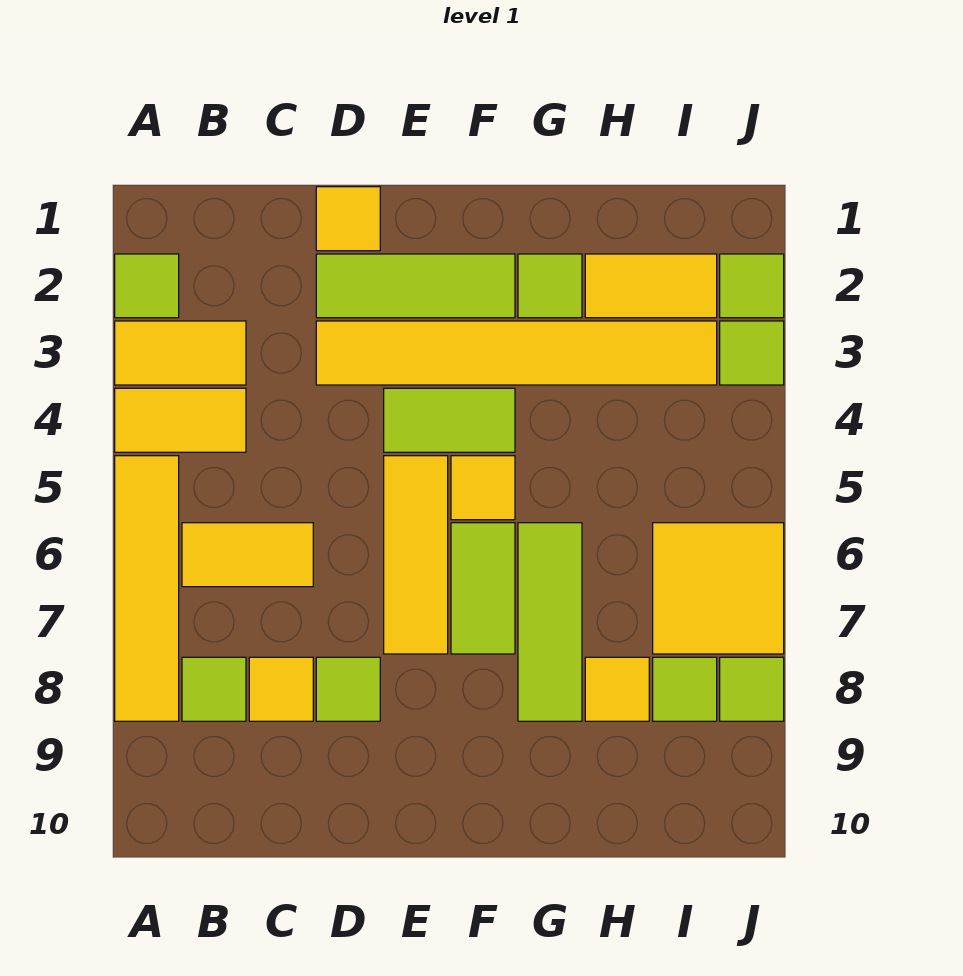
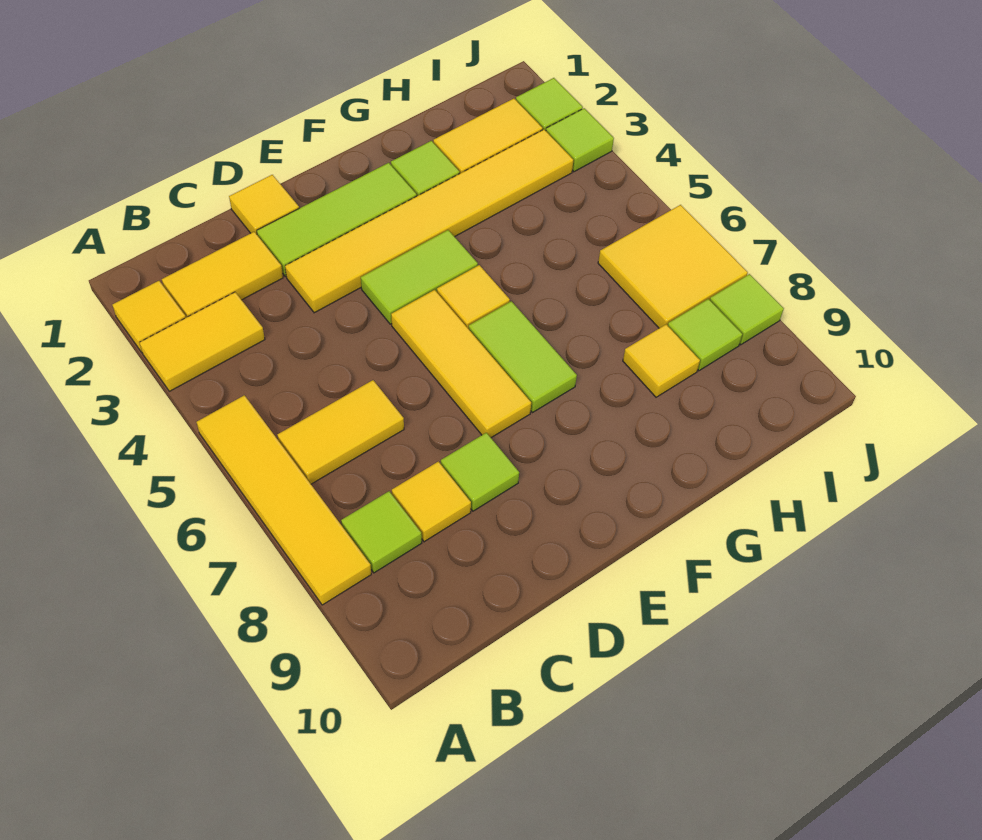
lime tile A2 level 1 -> yellow tile A2 level 1
yellow tile A4:B4 level 1 -> yellow tile B2:C2 level 1
lime tile G6:G8 level 1 -> none

